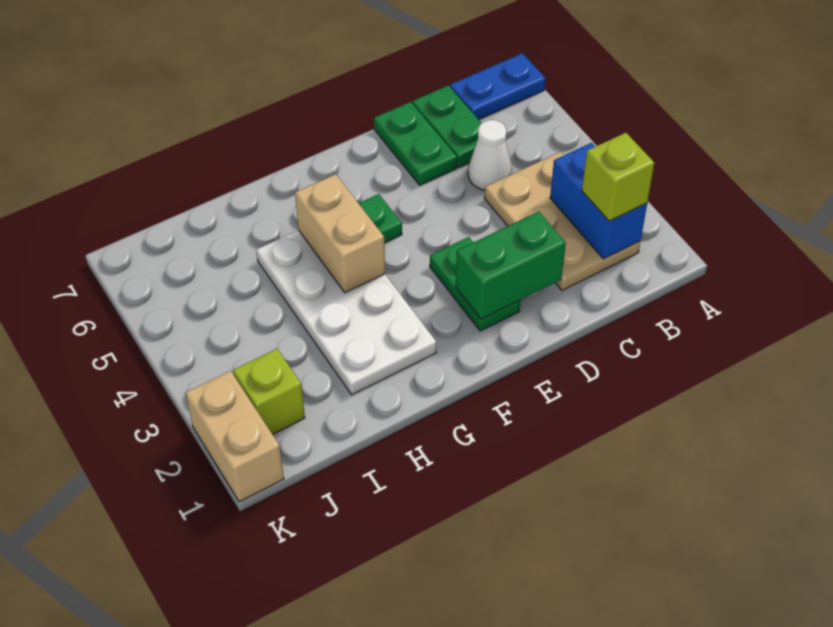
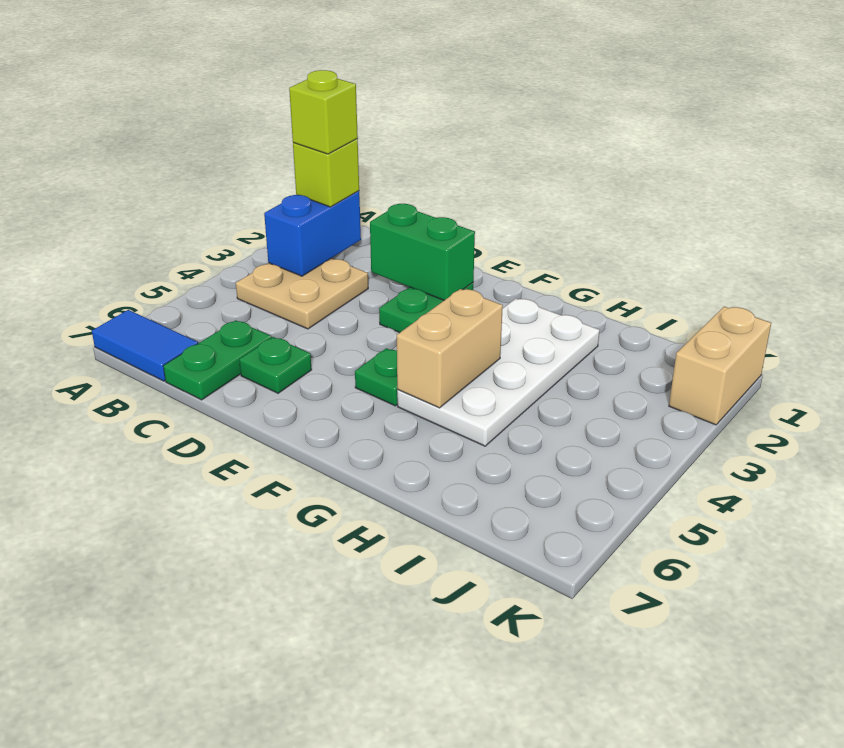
blue plate A7:B7 level 1 -> blue tile A7:B7 level 1
tan plate B2:C4 level 1 -> tan plate B3:C4 level 1
white cone C5 level 1 -> none
green plate D6:D7 level 1 -> green plate D6 level 1
lime brick J2 level 1 -> lime brick B2 level 4

